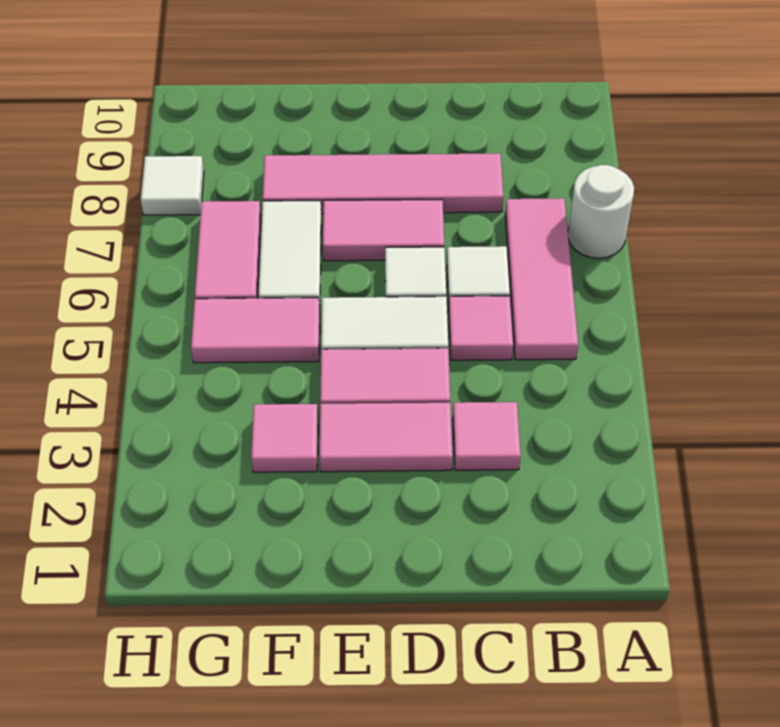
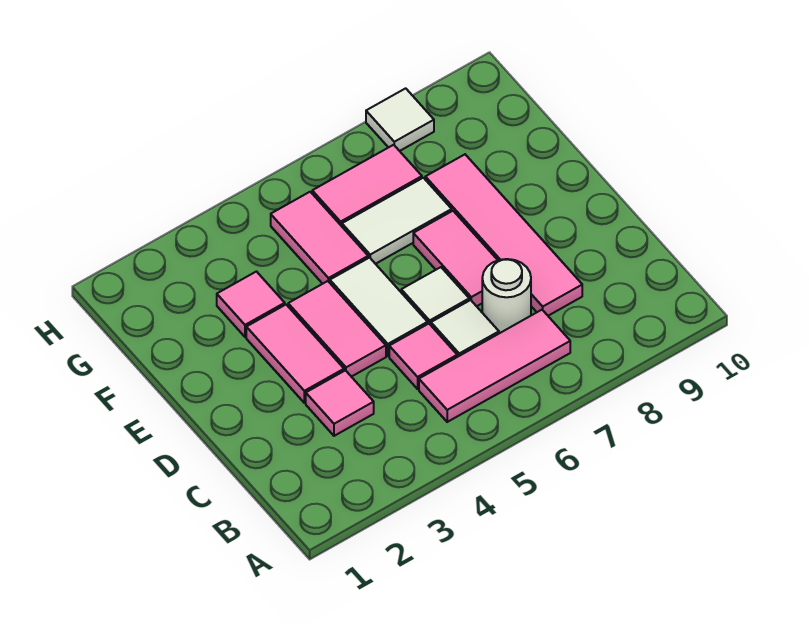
white round brick A7 level 1 -> white round brick C7 level 1

